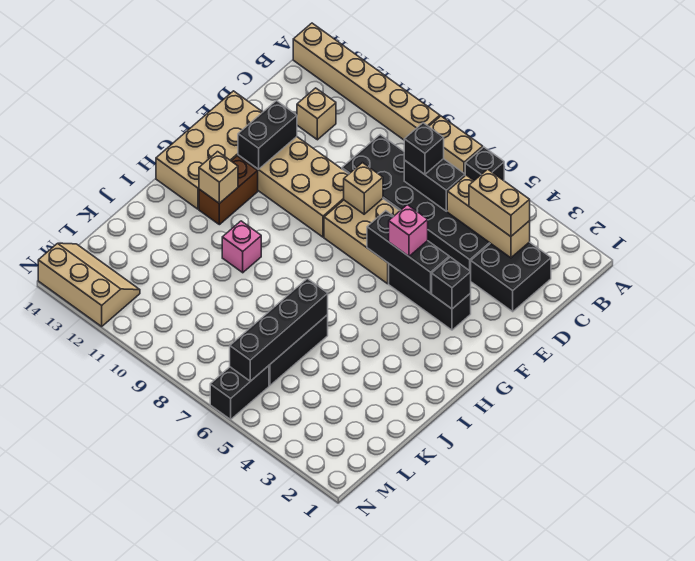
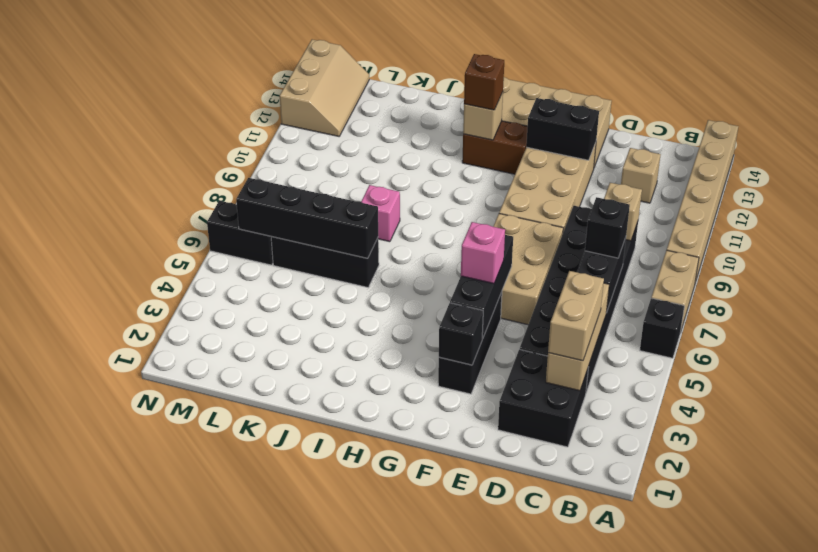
tan brick E8 level 2 -> tan brick C9 level 2
none -> brown brick H12 level 3
pink brick I10 level 1 -> pink brick J8 level 1

